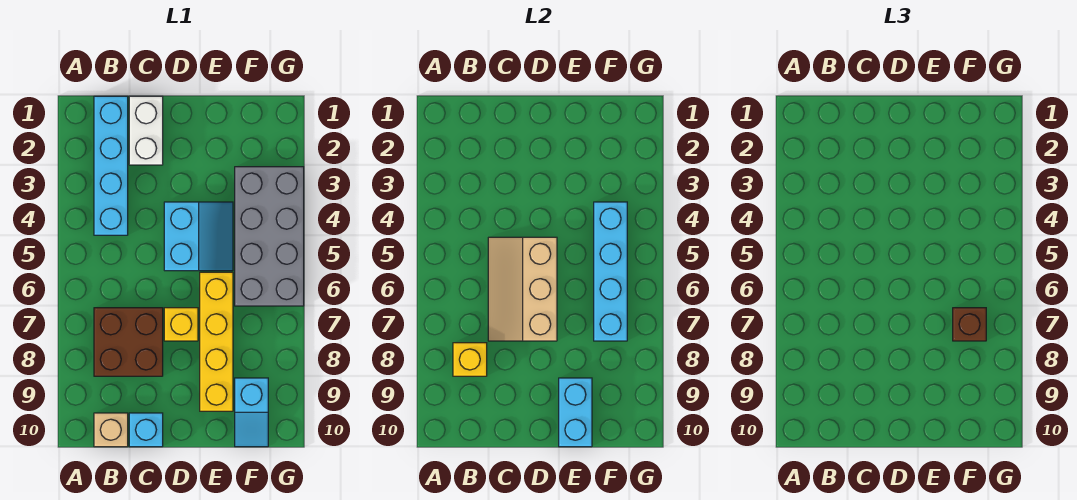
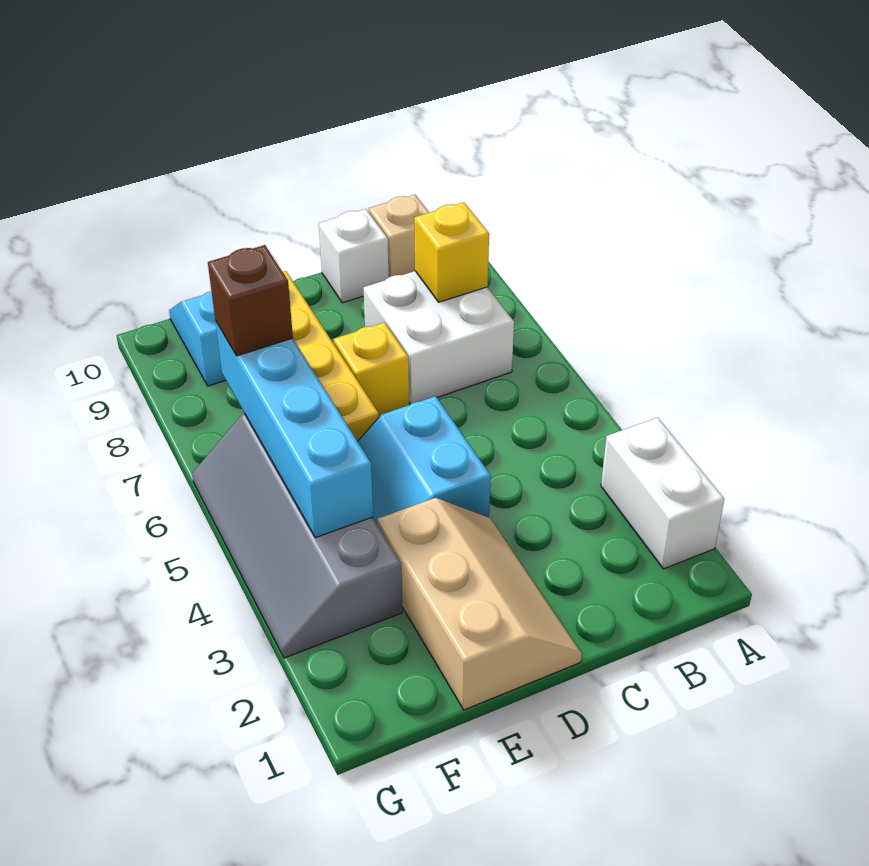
cyan brick B1:B4 level 1 -> none
brown brick B7:C8 level 1 -> white brick B7:C8 level 1
white brick C1:C2 level 1 -> white brick A2:A3 level 1
tan slope C5:D7 level 2 top D -> tan slope D1:E3 level 1 top E
cyan brick C10 level 1 -> white brick C10 level 1
cyan brick E9:E10 level 2 -> none
grey brick F3:G6 level 1 -> grey slope F3:G6 level 1 top F

